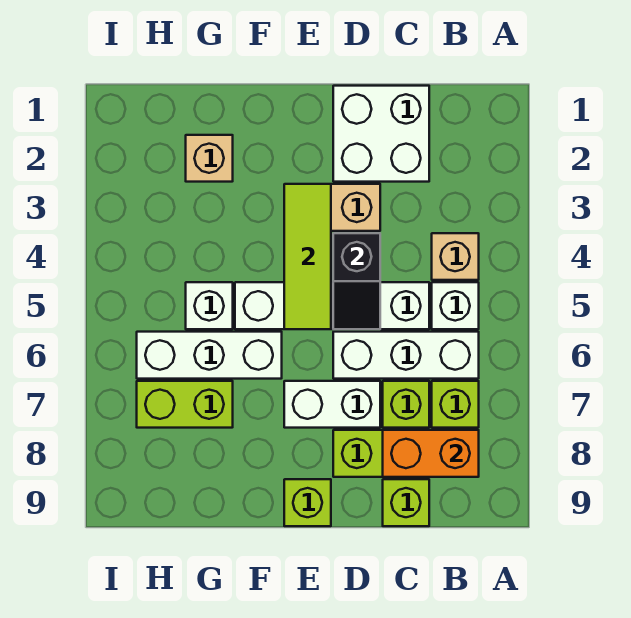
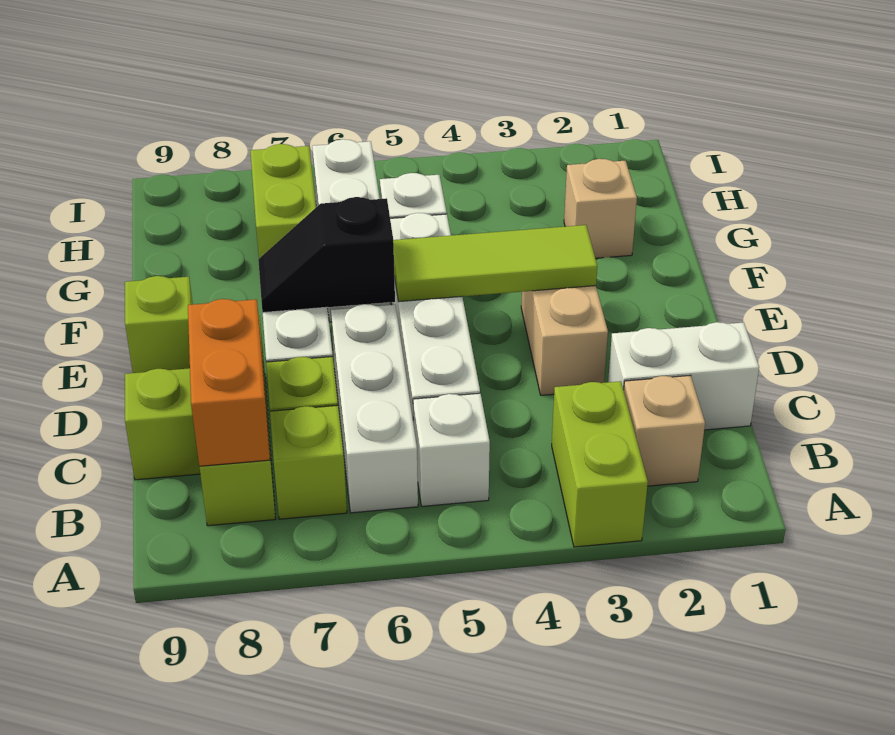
none -> lime brick A3:B3 level 1
tan brick B4 level 1 -> tan brick B2 level 1
white brick C1:D2 level 1 -> white brick C1:C2 level 1
black slope D4:D5 level 2 top 4 -> black slope E6:E7 level 2 top 6

